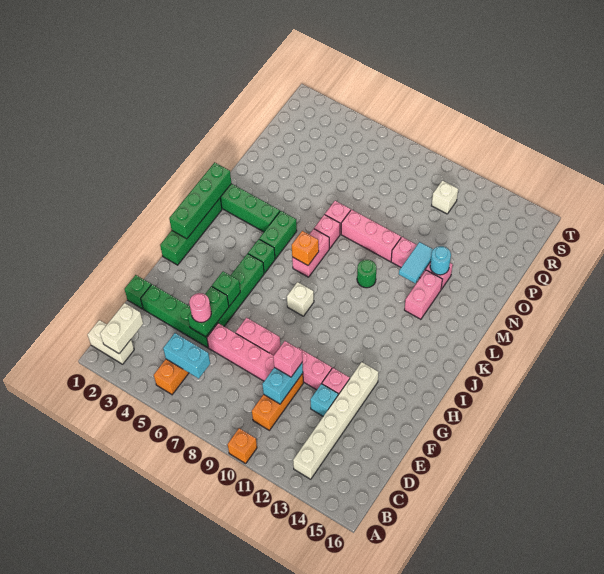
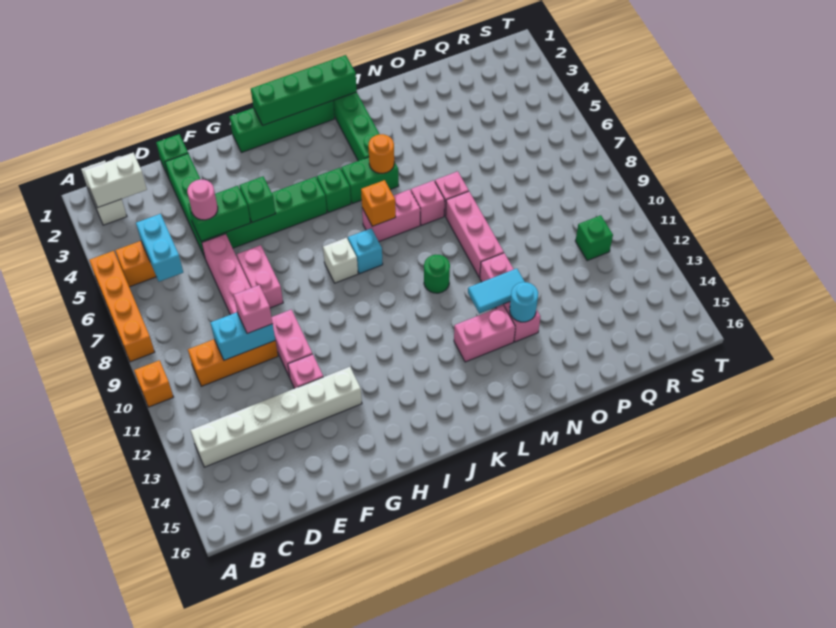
none -> orange brick A5:A8 level 1
cyan brick E12 level 1 -> cyan brick J8 level 1
none -> orange round brick L5 level 2
white brick R11 level 1 -> green brick R11 level 1

